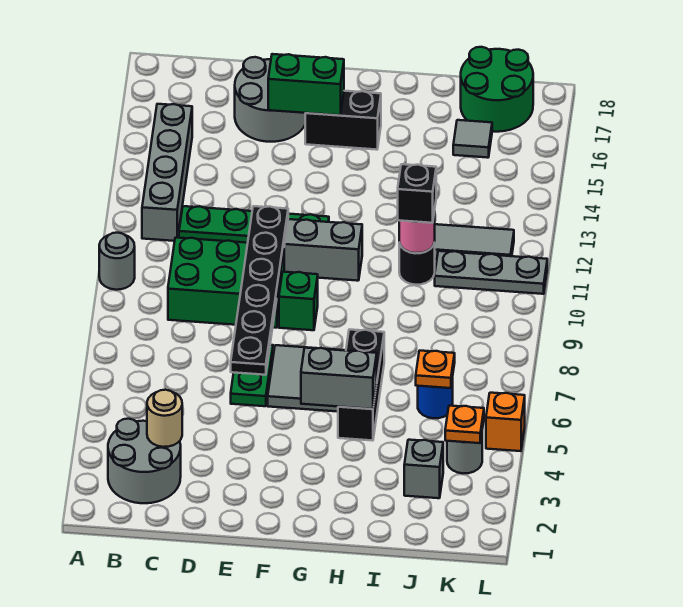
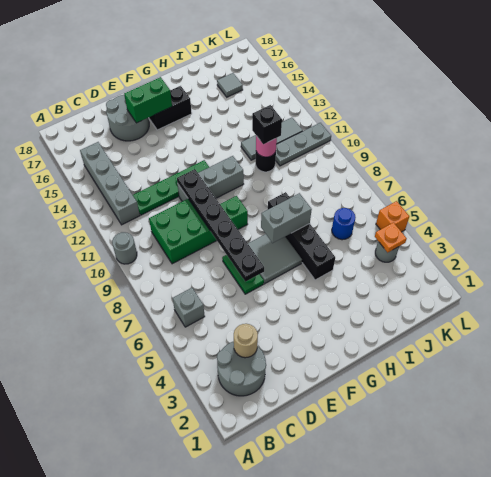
grey brick G5:H5 level 2 -> grey brick G7:H7 level 2
black brick H5:H7 level 1 -> black brick H5:H8 level 1
grey brick J3 level 1 -> grey brick B6 level 1
orange plate J6 level 2 -> none
green round brick J17:K18 level 1 -> none

